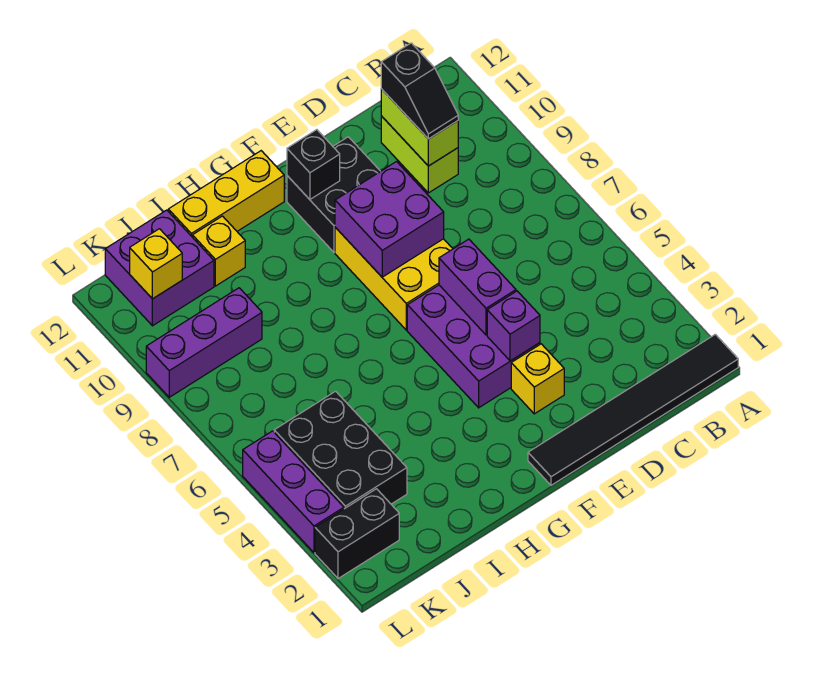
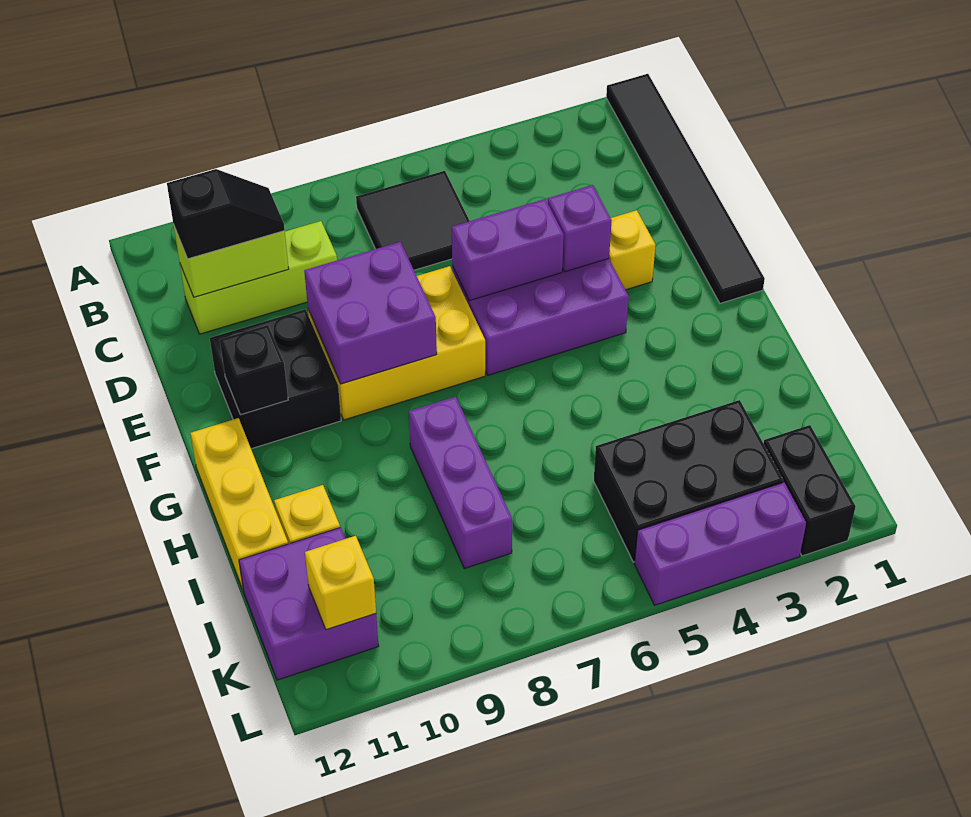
none -> black tile B6:C7 level 1
lime brick C10:C11 level 1 -> lime brick C9:C11 level 1
purple brick J9:L9 level 1 -> purple brick H8:J8 level 1

